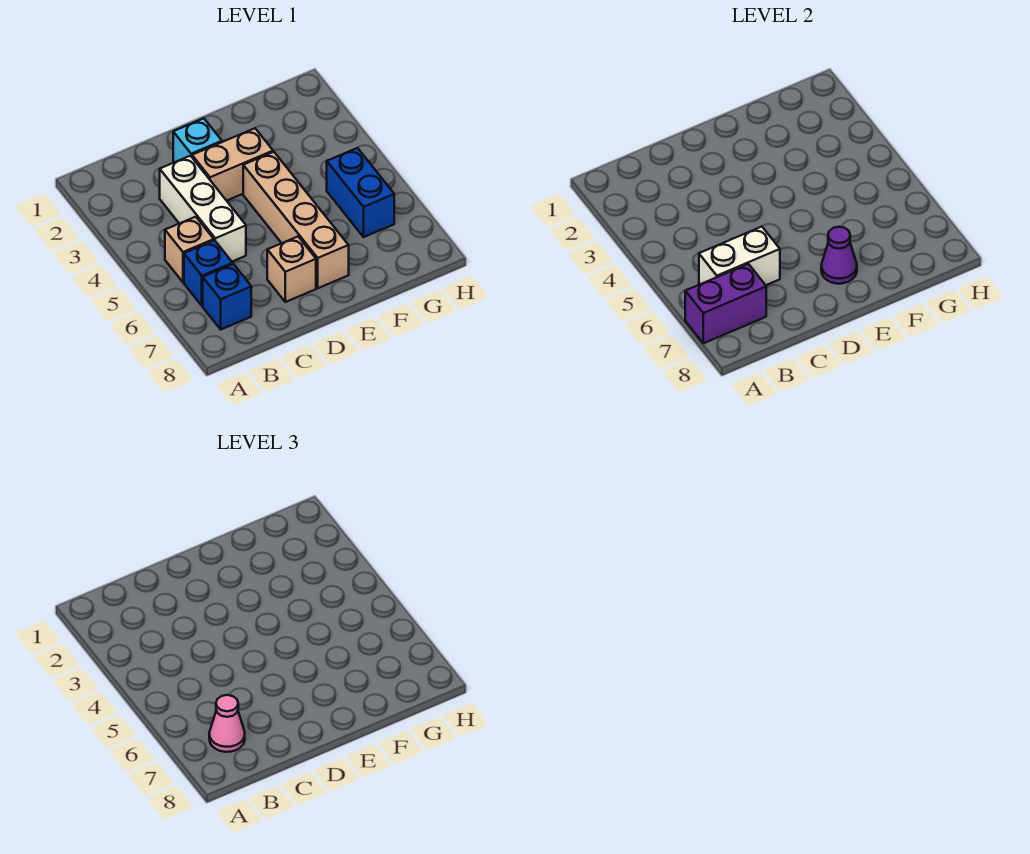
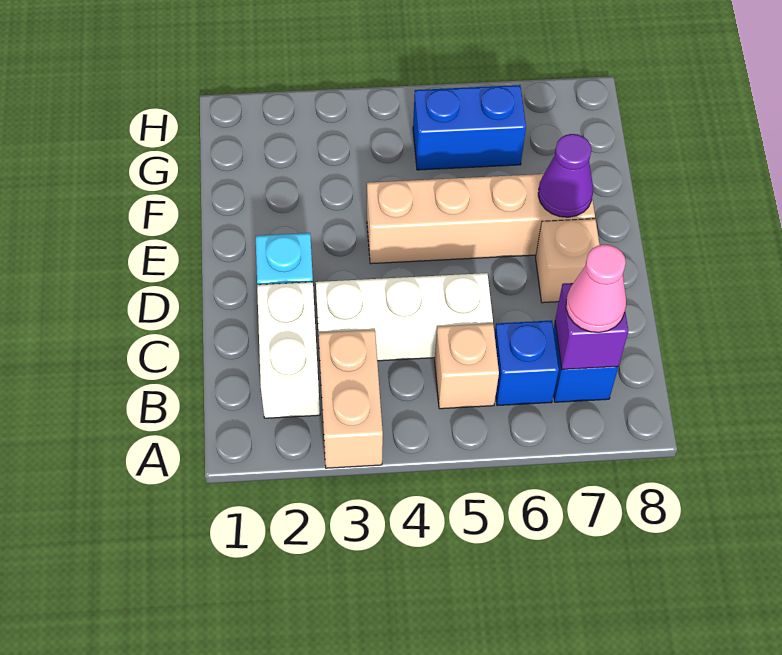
purple brick A7:B7 level 2 -> purple brick B7 level 2
white brick B6:C6 level 2 -> white brick B2:C2 level 1
tan brick D3:E3 level 1 -> tan brick A3:B3 level 1

